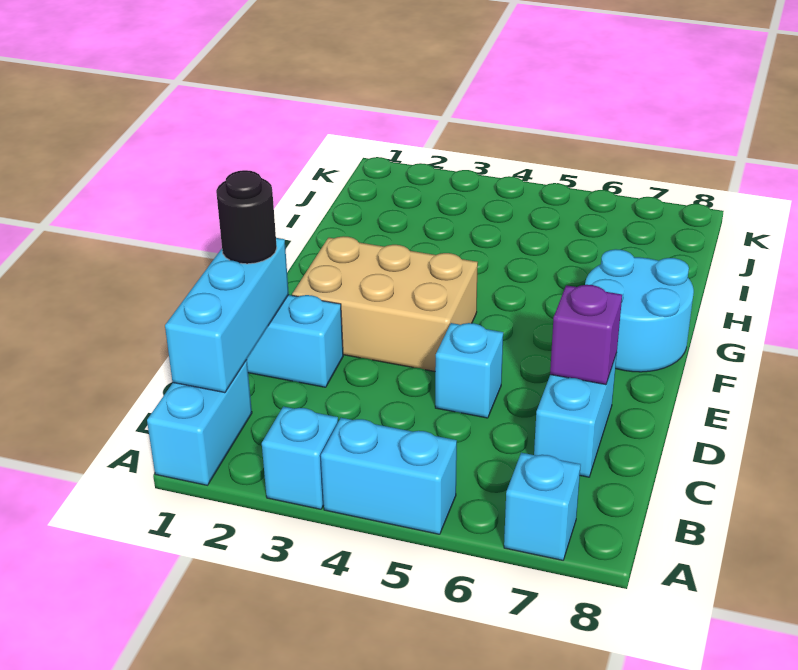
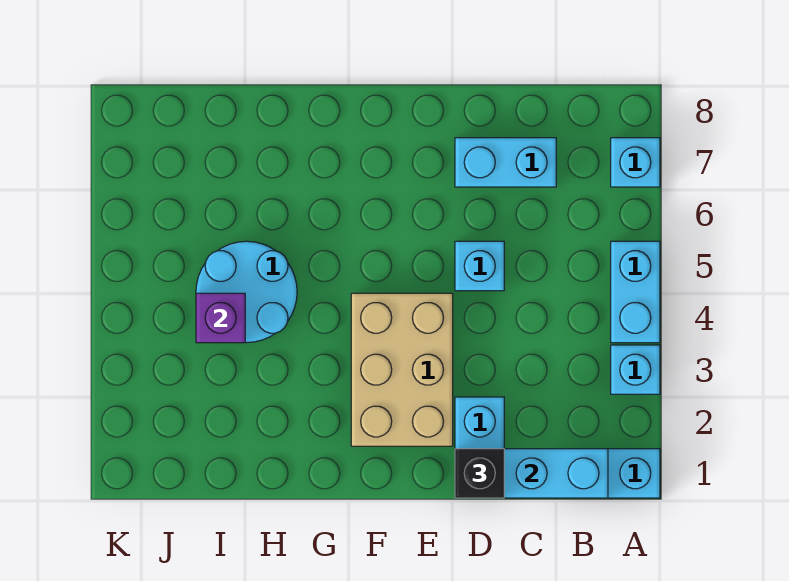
black round brick D1 level 3 -> black brick D1 level 3
purple brick D7 level 2 -> purple brick I4 level 2
cyan round brick F7:G8 level 1 -> cyan round brick H4:I5 level 1

